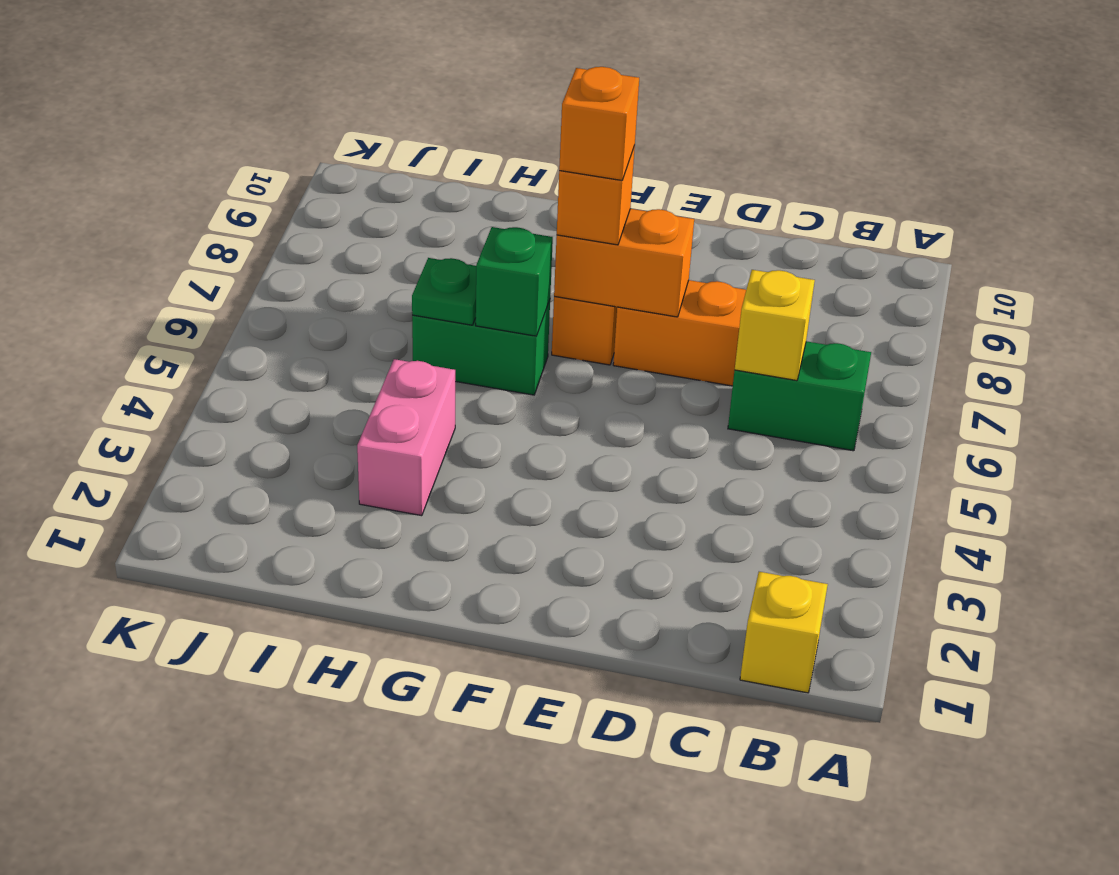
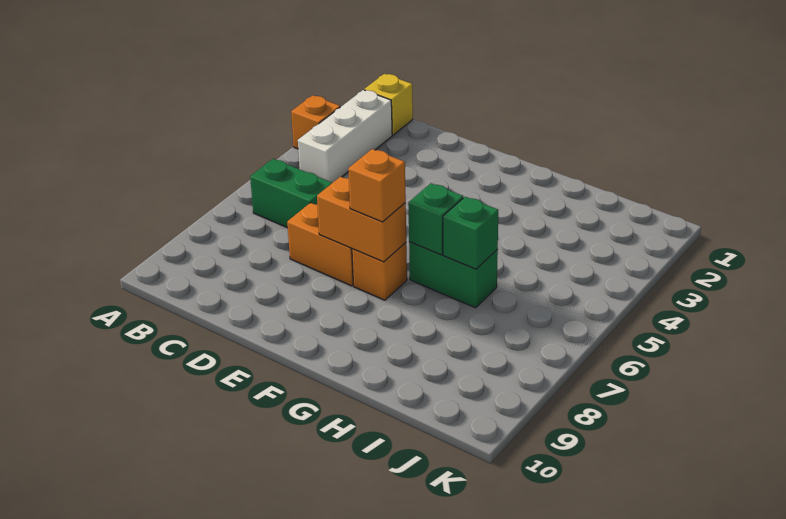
none -> white brick B2:B4 level 1
yellow brick C6 level 2 -> none
orange brick F7 level 4 -> orange brick A3 level 1
pink brick H3:H4 level 1 -> none
green plate H6 level 2 -> green brick H6 level 2

